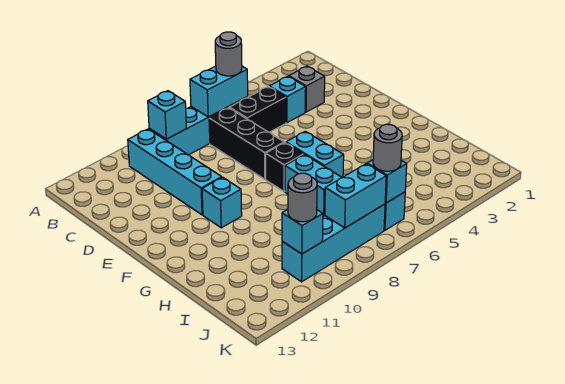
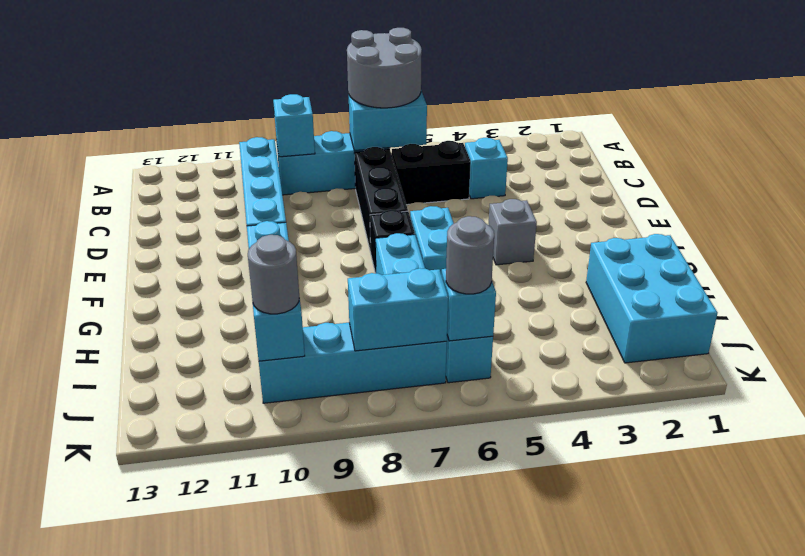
grey round brick B6 level 3 -> grey round brick A6:B7 level 3
grey brick C3 level 1 -> grey brick F4 level 1
none -> cyan brick H1:J2 level 1

